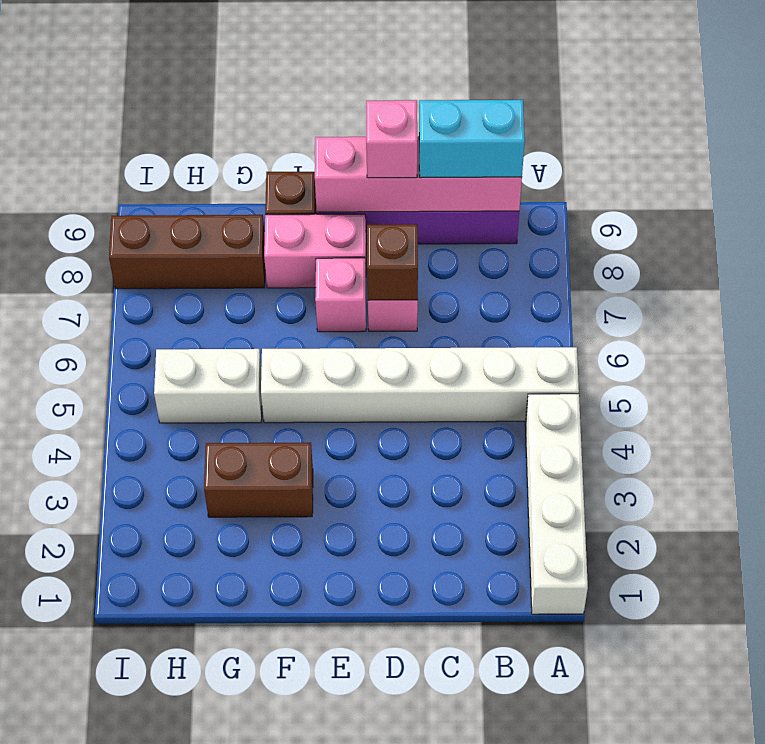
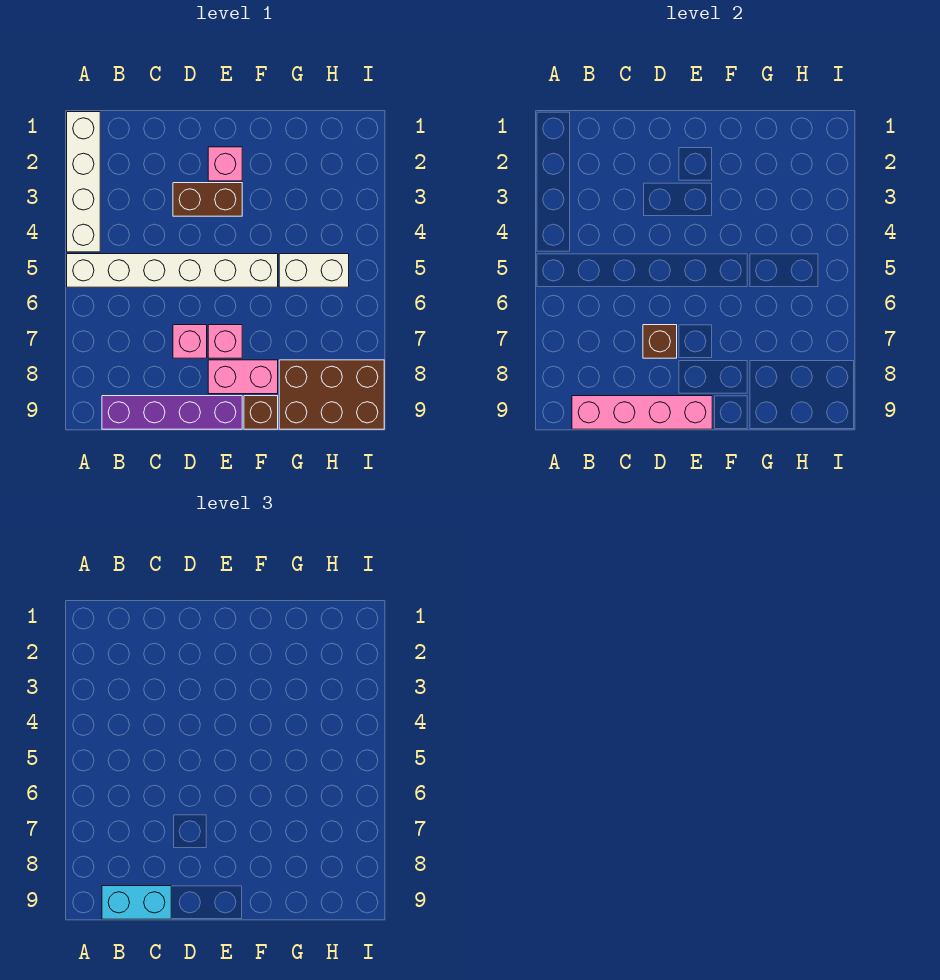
pink brick D9 level 3 -> pink brick E2 level 1
brown brick F3:G3 level 1 -> brown brick D3:E3 level 1
brown brick G8:I8 level 1 -> brown brick G8:I9 level 1

